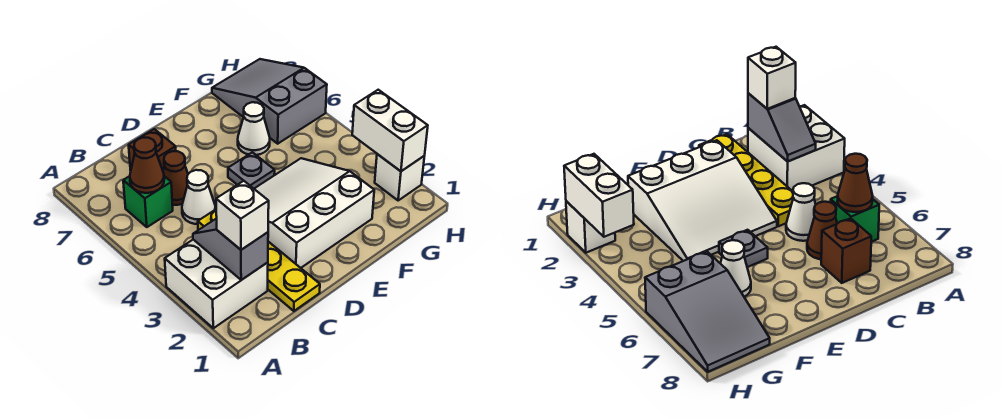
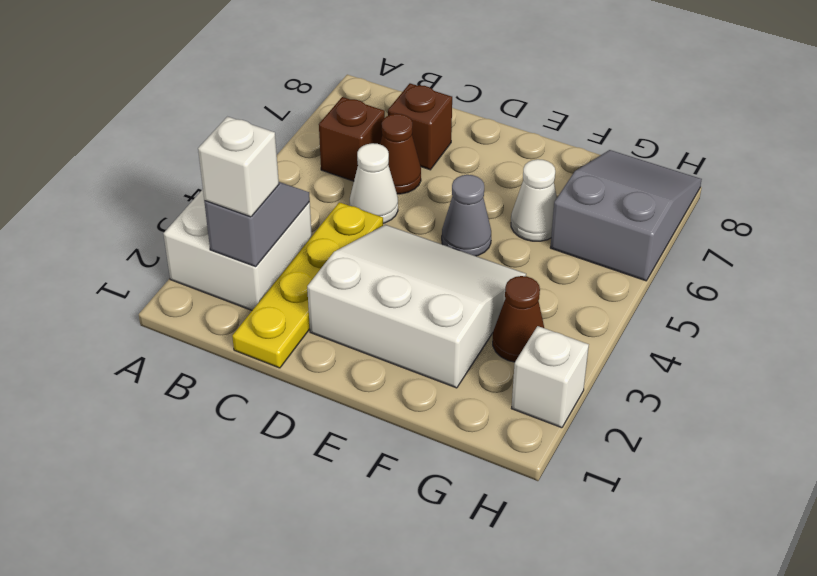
green brick B6 level 1 -> brown brick B6 level 1
brown cone B6 level 2 -> brown cone G3 level 1
grey plate E5 level 1 -> grey cone E5 level 1
white brick H2:H3 level 2 -> none

